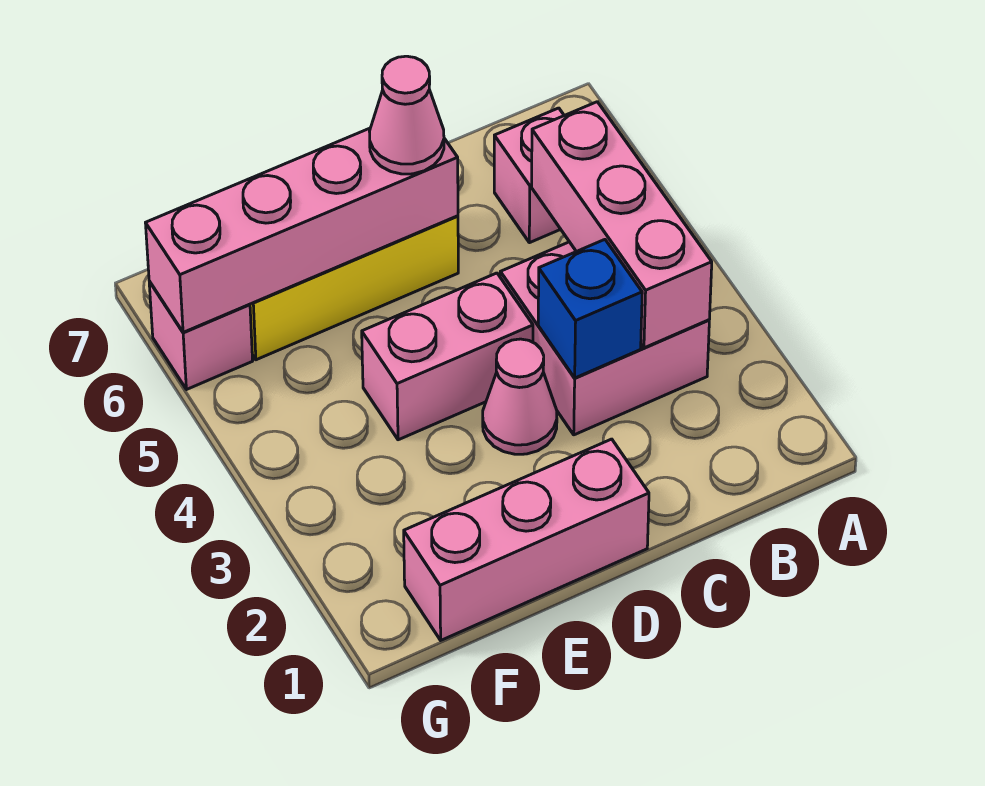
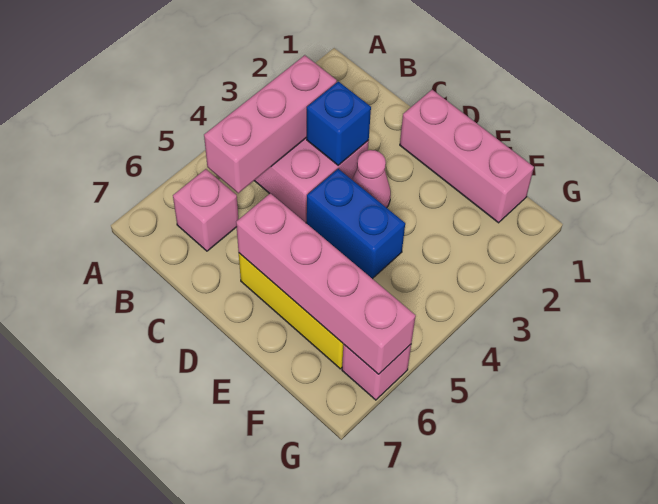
pink brick D4:E4 level 1 -> blue brick D4:E4 level 1
pink cone D6 level 3 -> none

